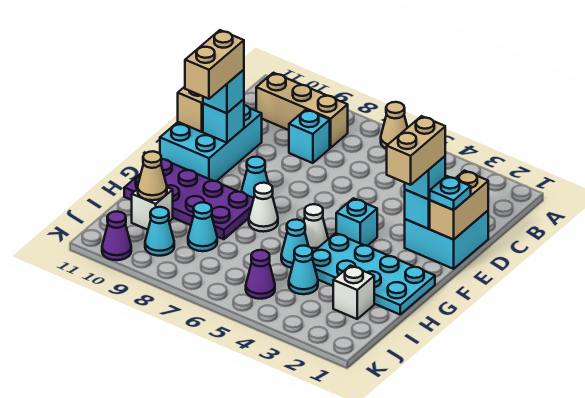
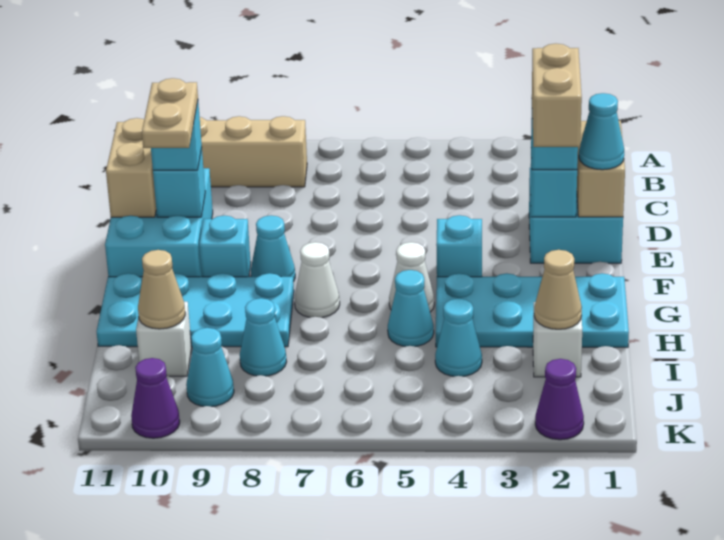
tan cone A6 level 1 -> tan cone I2 level 2
cyan brick C8 level 1 -> cyan brick F9 level 1
cyan plate E1 level 3 -> cyan cone E1 level 3
tan brick E10:F10 level 4 -> tan plate E10:F10 level 4
purple plate G8:H11 level 1 -> cyan plate G8:H11 level 1
purple cone J5 level 1 -> purple cone K2 level 1

